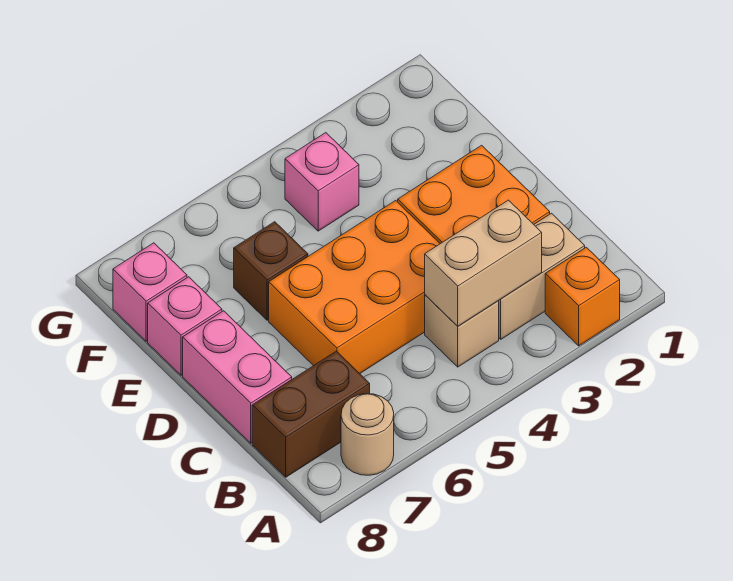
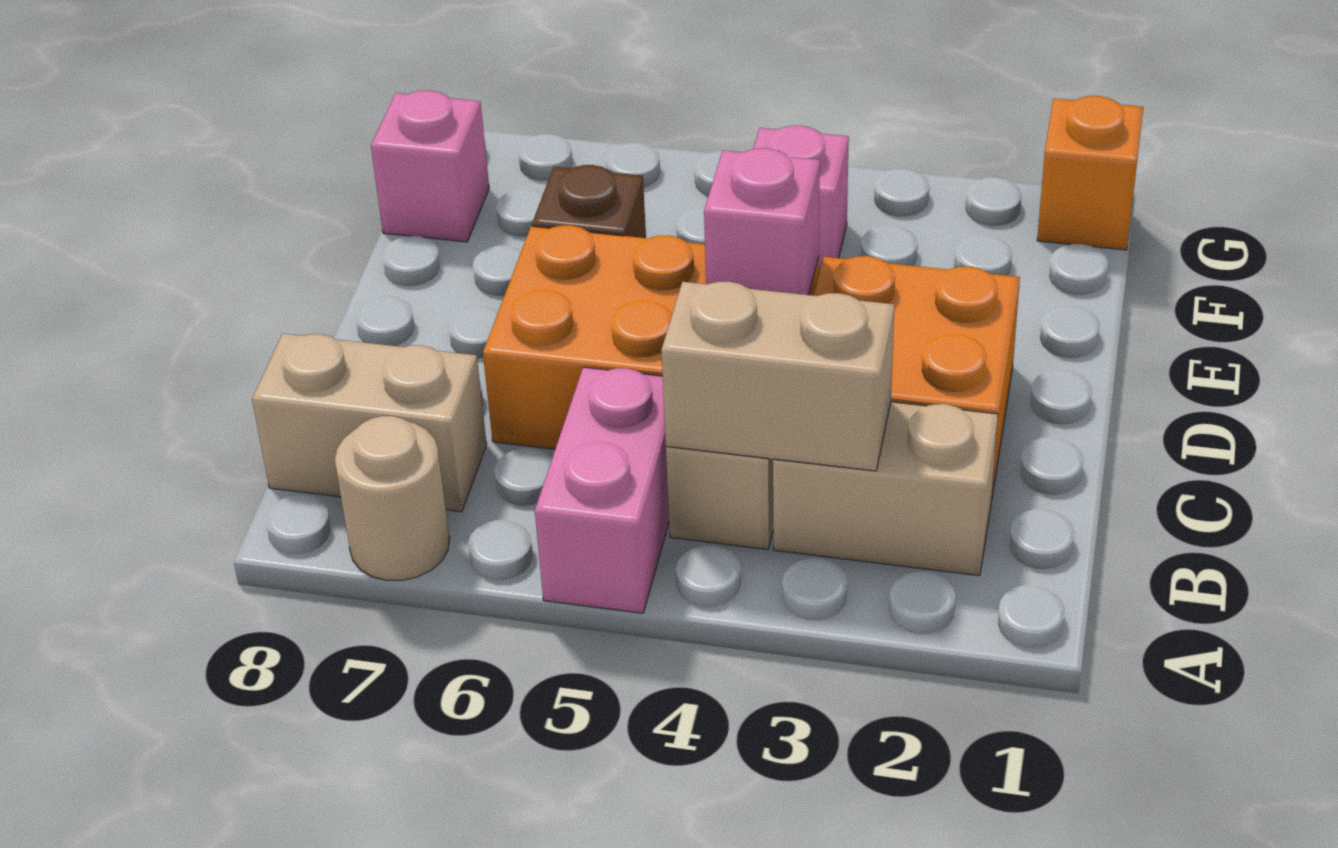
orange brick A2 level 1 -> orange brick G1 level 1
brown brick B7:B8 level 1 -> tan brick B7:B8 level 1
pink brick C8:D8 level 1 -> pink brick A5:B5 level 1
pink brick E8 level 1 -> pink brick D4 level 2

